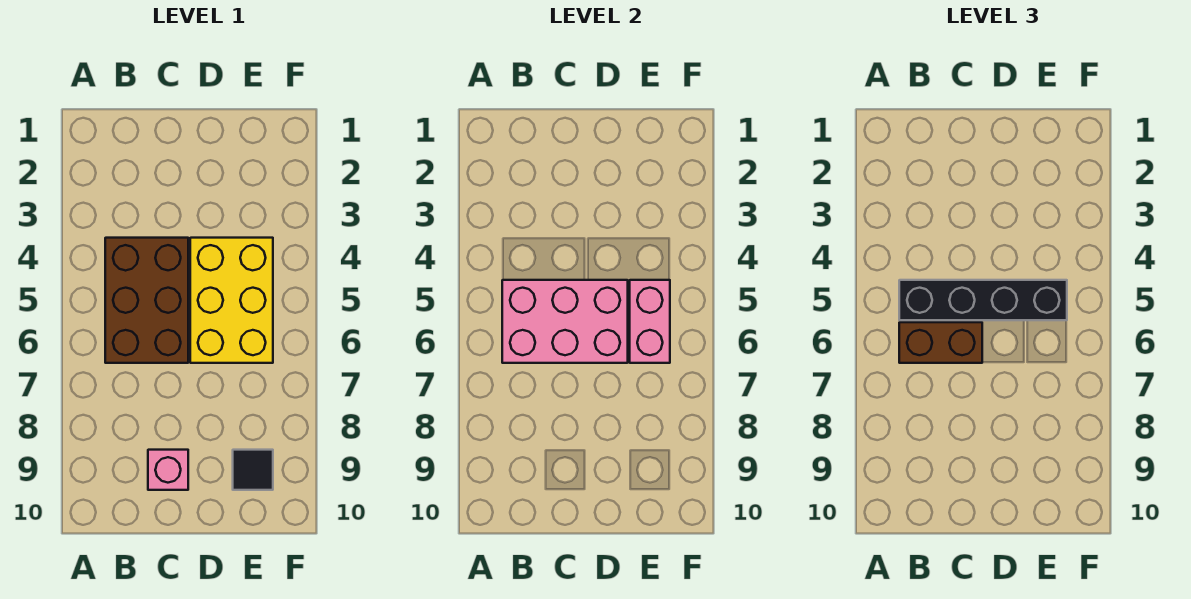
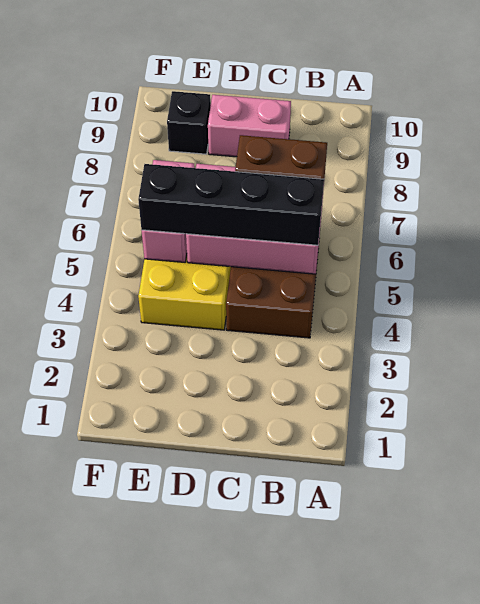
pink brick C9 level 1 -> pink brick C9:D9 level 1
black tile E9 level 1 -> black brick E9 level 1

